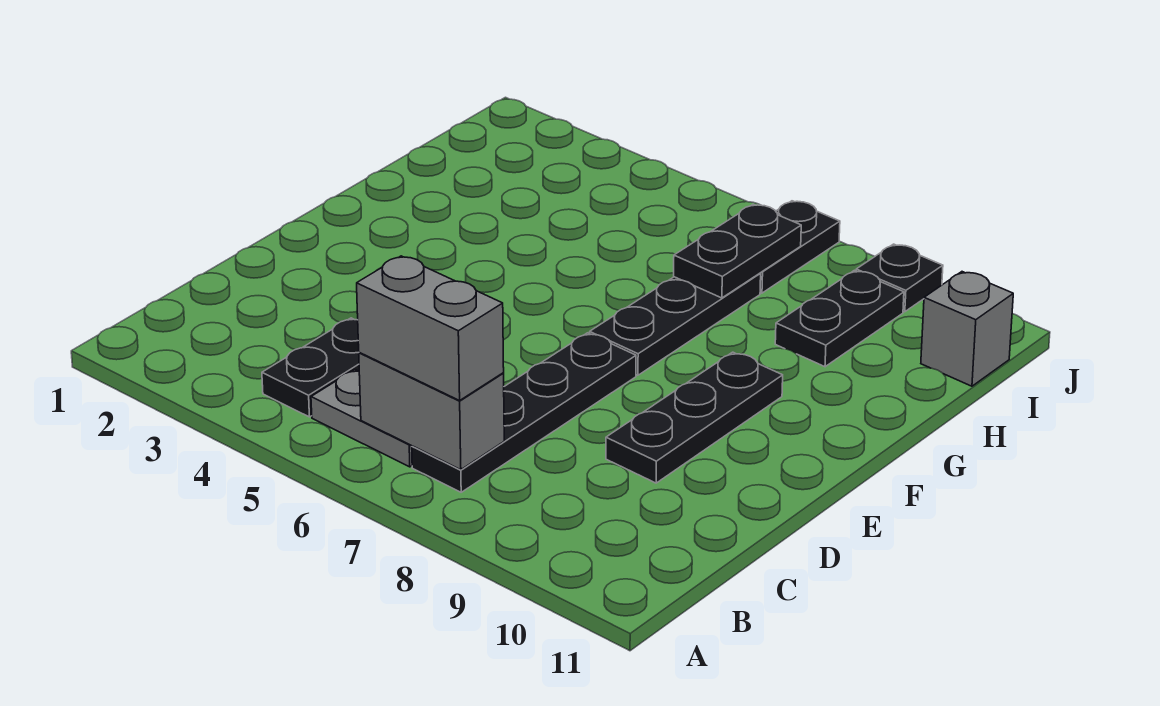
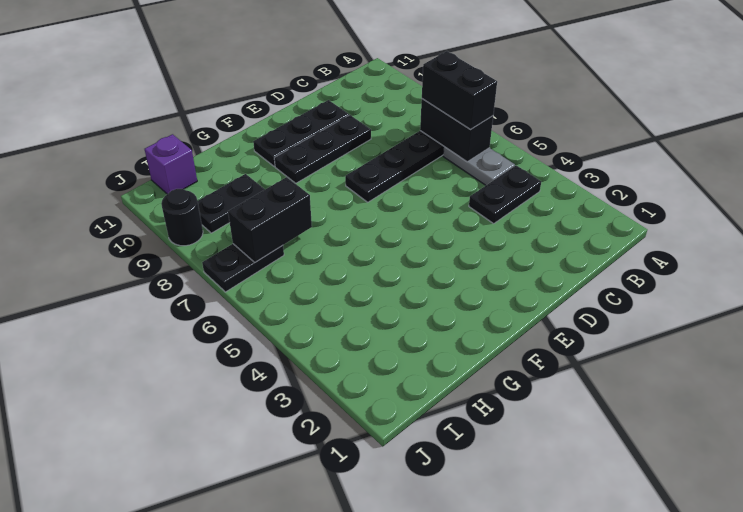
grey brick B6:B7 level 2 -> black brick B6:B7 level 2
grey brick B6:B7 level 3 -> black brick B6:B7 level 3
black plate F7:H7 level 1 -> black plate D10:F10 level 1
black plate H7:I7 level 2 -> black brick H7:I7 level 2
grey brick I11 level 1 -> purple brick I11 level 1
black plate J9 level 1 -> black round brick J9 level 1

